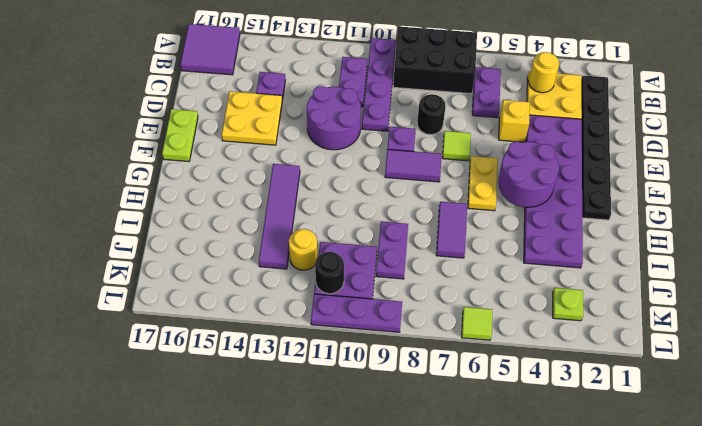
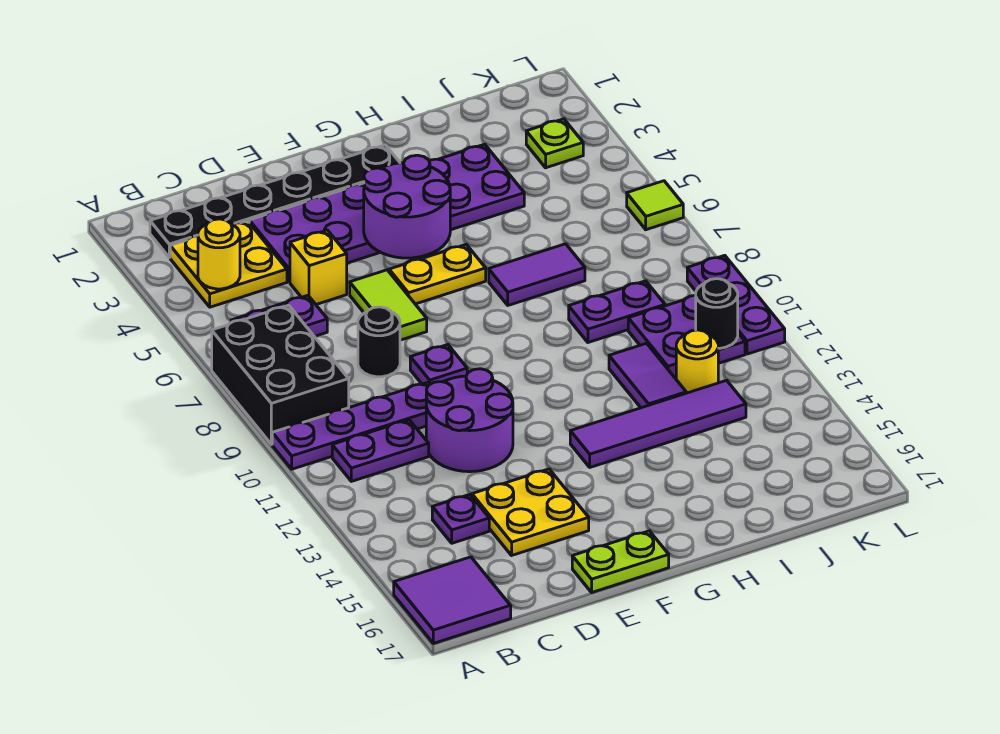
lime tile E7 level 1 -> lime tile E6:E7 level 1
purple tile F8:F9 level 1 -> purple tile I11:I12 level 1

